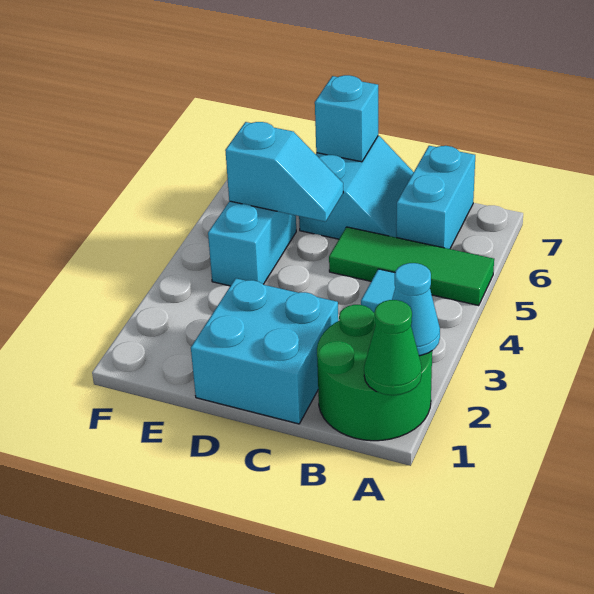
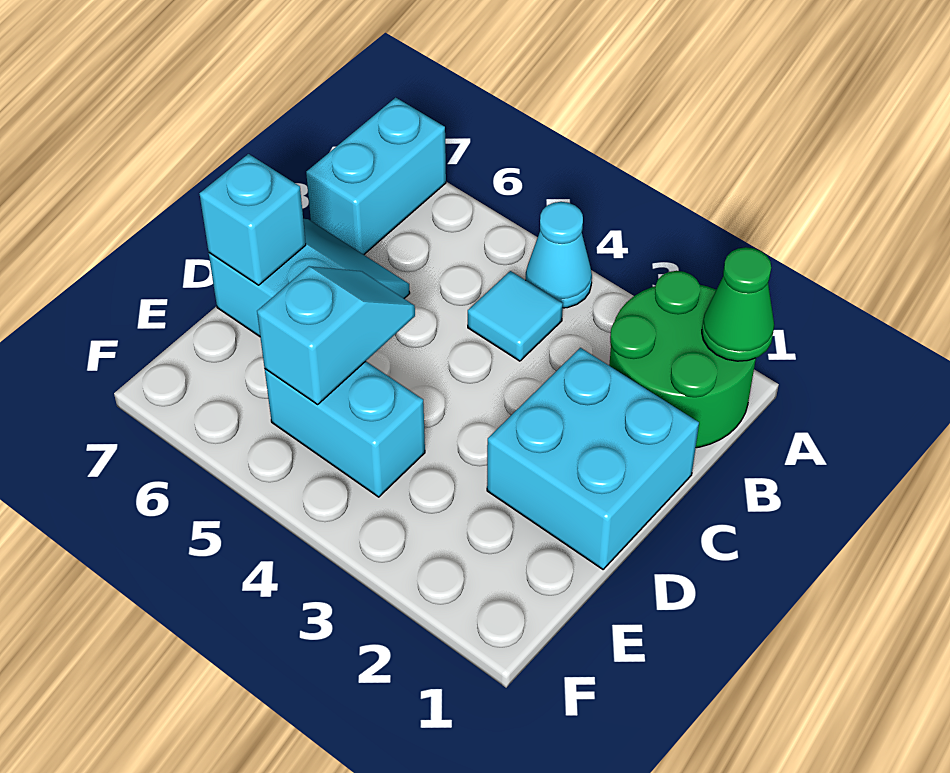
cyan cone A2 level 2 -> cyan cone A4 level 1
green tile A5:C5 level 1 -> none
cyan brick B6:B7 level 1 -> cyan brick A7:B7 level 1

